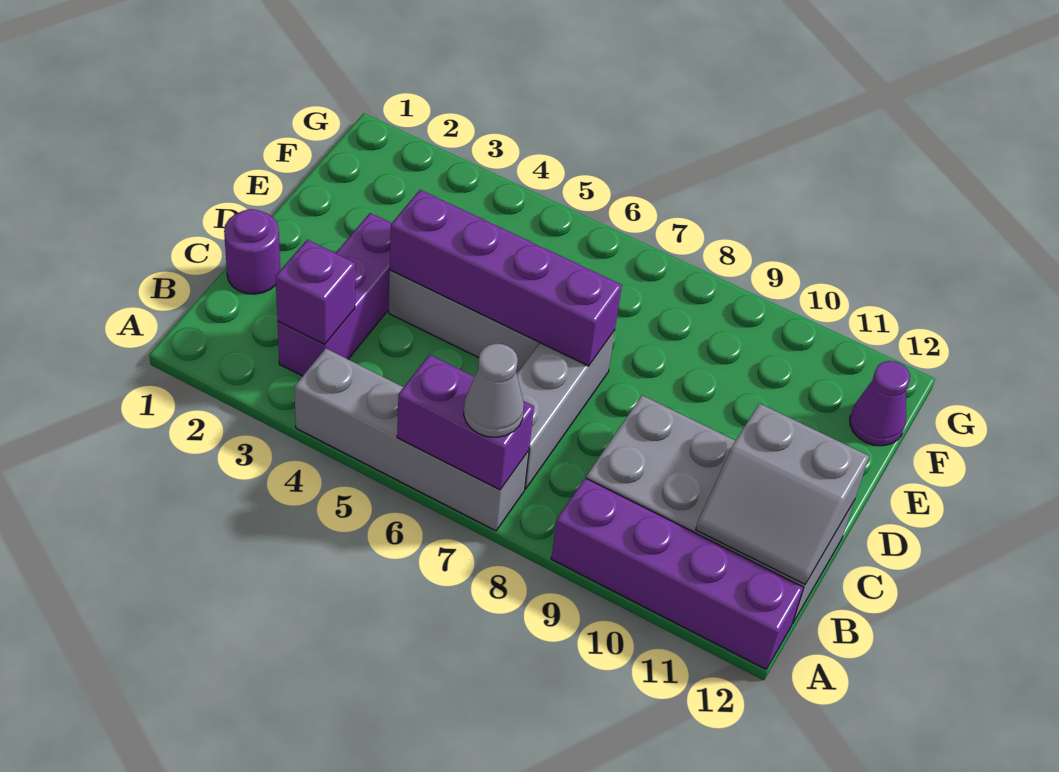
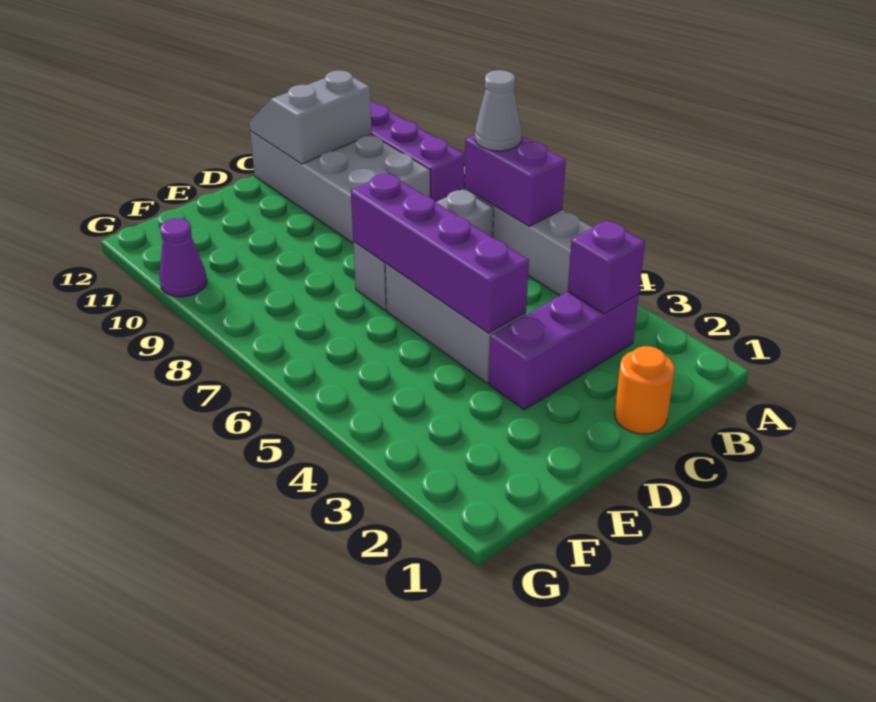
grey slope B11:C12 level 2 top C -> grey slope B11:C12 level 2 top 11
purple round brick C1 level 1 -> orange round brick C1 level 1
purple cone F12 level 1 -> purple cone G10 level 1

